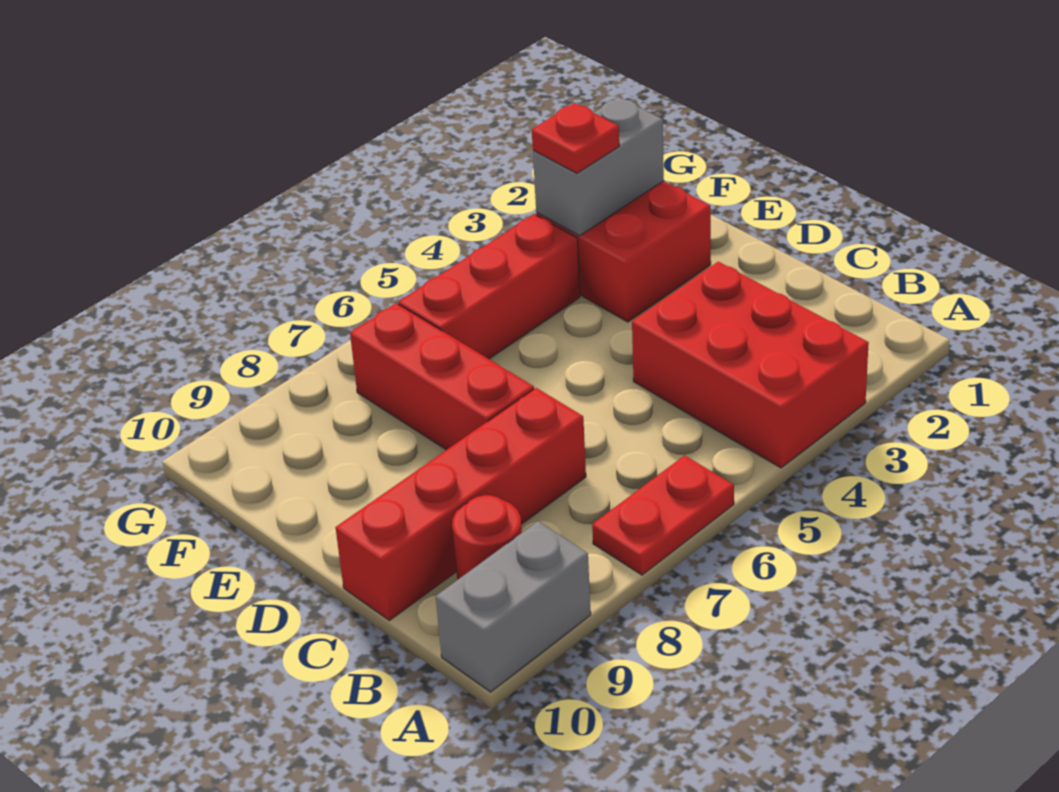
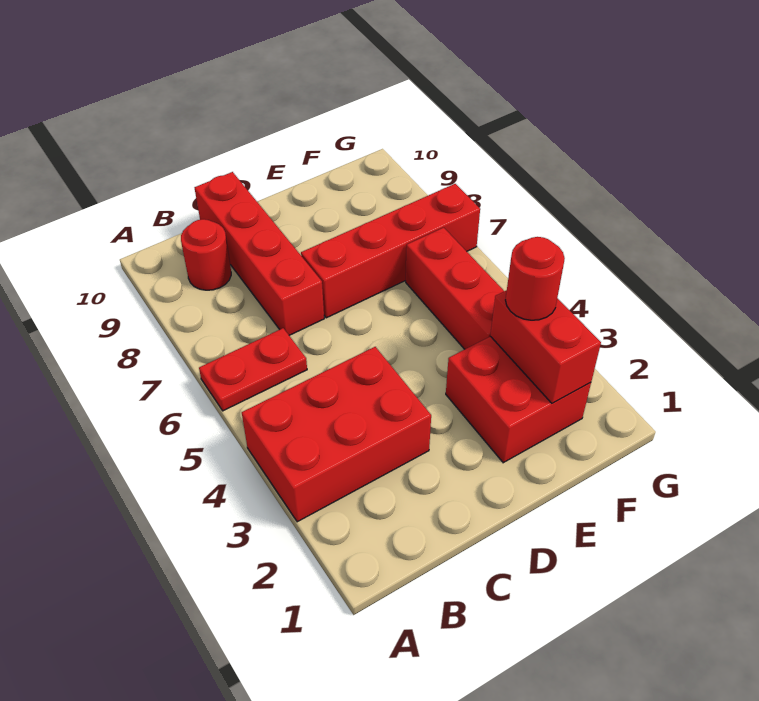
red plate A6:A7 level 1 -> red plate A6:B6 level 1
grey brick A9:A10 level 1 -> none
red brick D7:F7 level 1 -> red brick D7:G7 level 1
grey brick F2:F3 level 2 -> red brick F2:F3 level 2
red plate F3 level 3 -> red round brick F3 level 3

